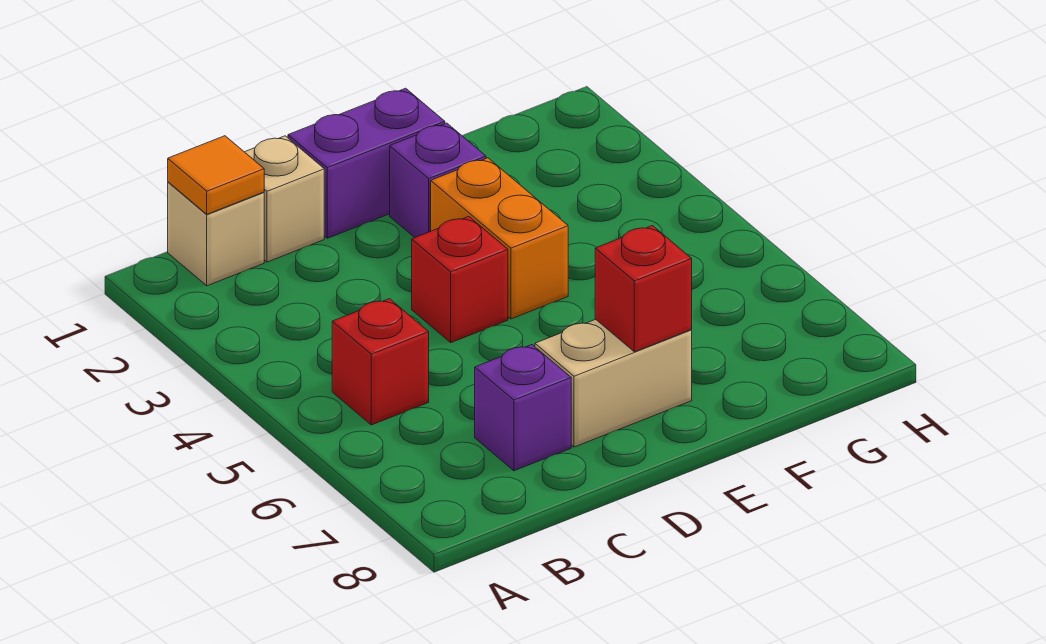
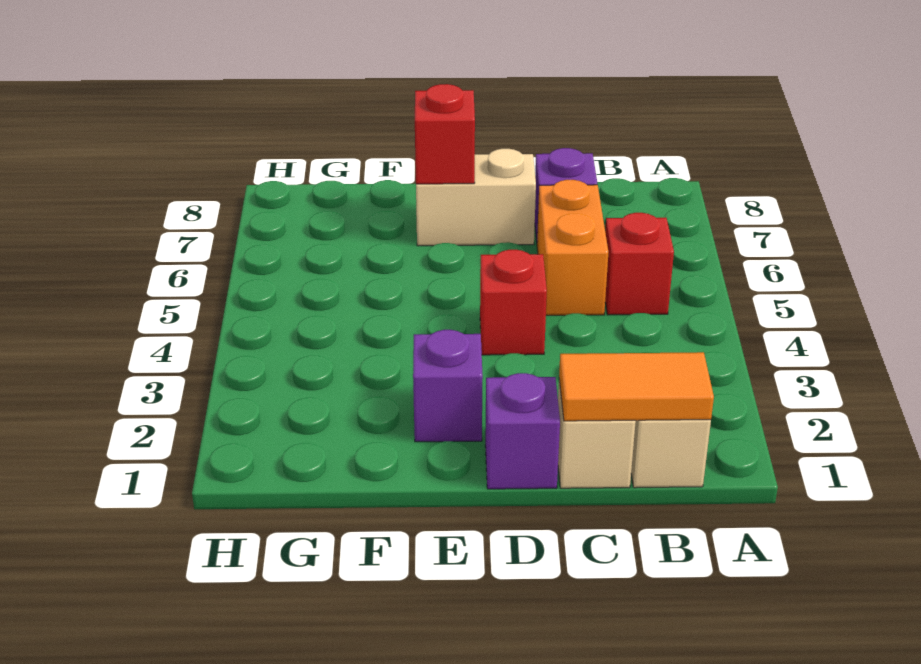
orange tile B1 level 2 -> orange tile B1:C1 level 2
purple brick D1:E1 level 1 -> purple brick D1 level 1
orange brick E3:E4 level 1 -> orange brick C5:C6 level 1

